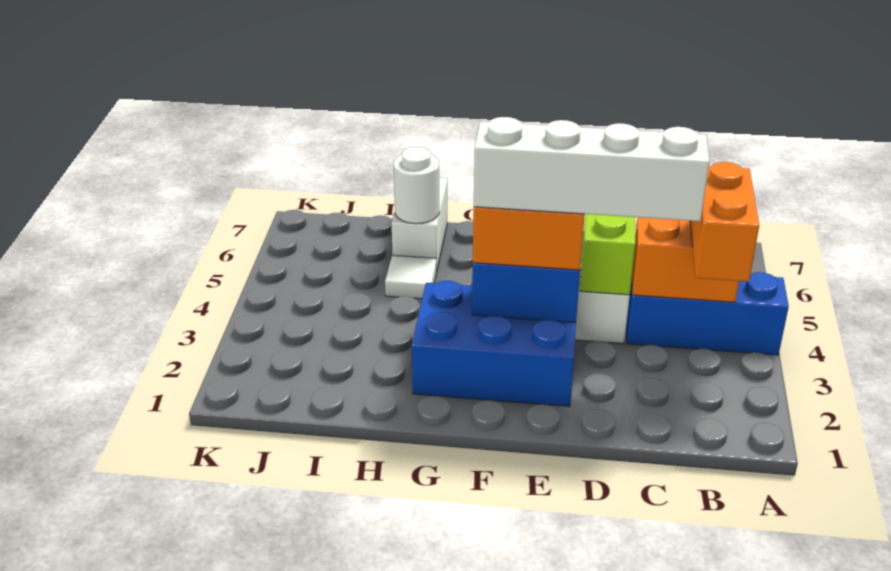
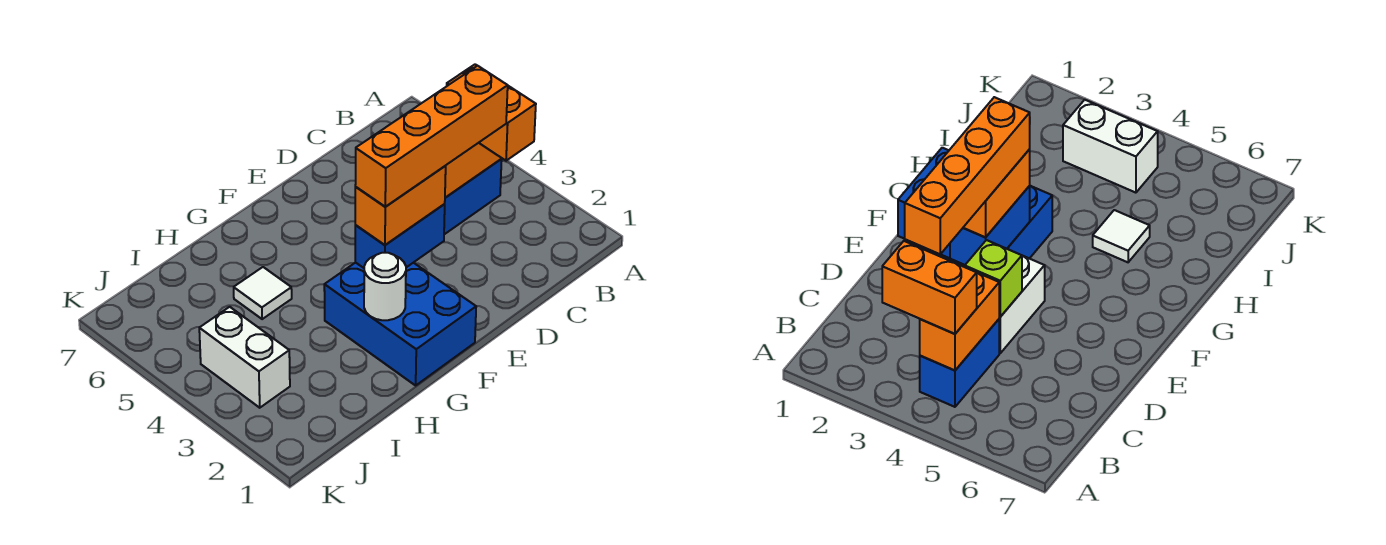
blue brick A4:C4 level 1 -> blue brick B4:C4 level 1
white brick C3:F3 level 4 -> orange brick C3:F3 level 4
blue brick E2:G3 level 1 -> blue brick F1:G3 level 1
white brick H6:H7 level 1 -> white brick J3:J4 level 1
white round brick H6 level 2 -> white round brick G2 level 2

